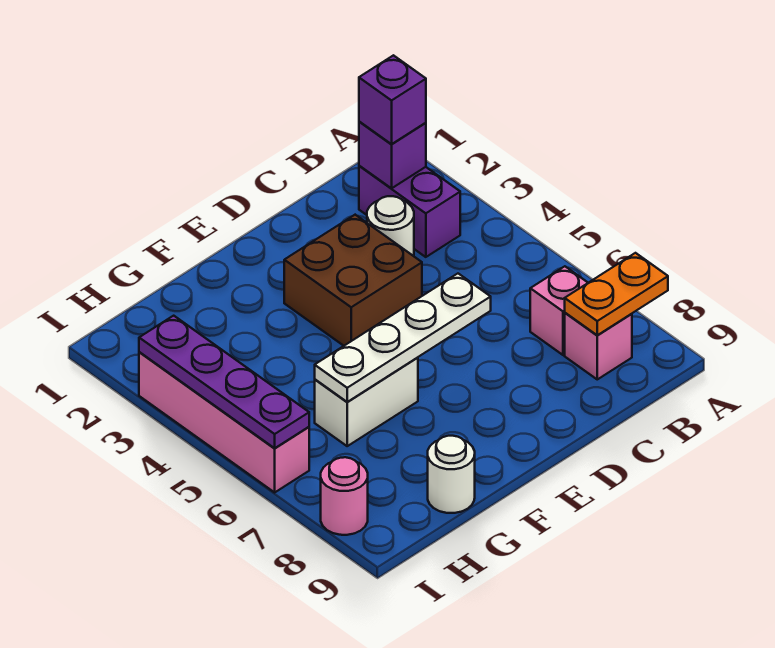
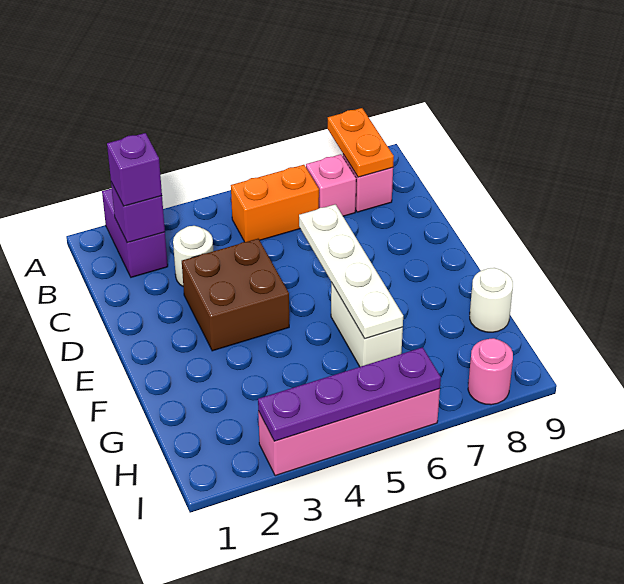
purple brick B2:B3 level 1 -> purple brick A2:B2 level 1
none -> orange brick B5:B6 level 1

